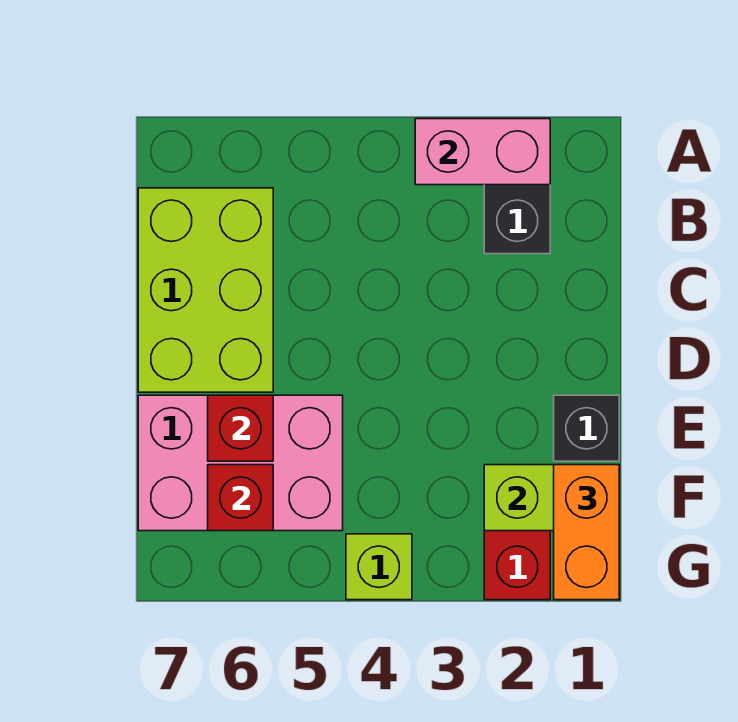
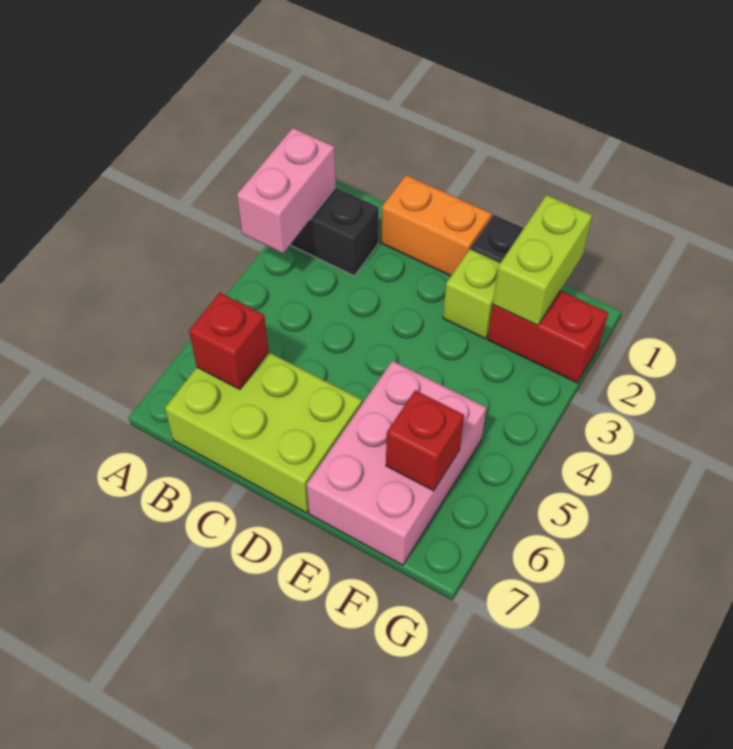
red brick E6 level 2 -> red brick B6 level 2
orange brick F1:G1 level 3 -> orange brick C1:D1 level 1
lime brick G4 level 1 -> lime brick E2 level 1

